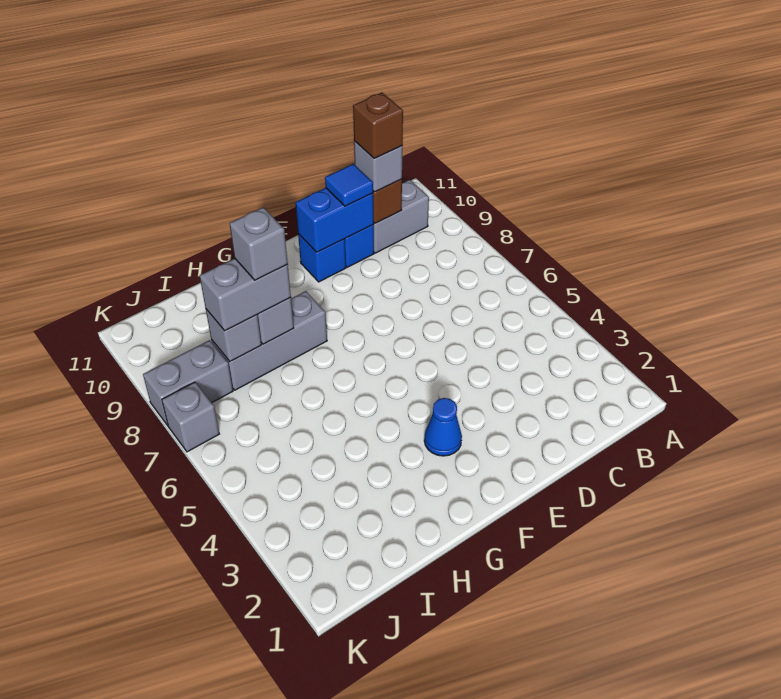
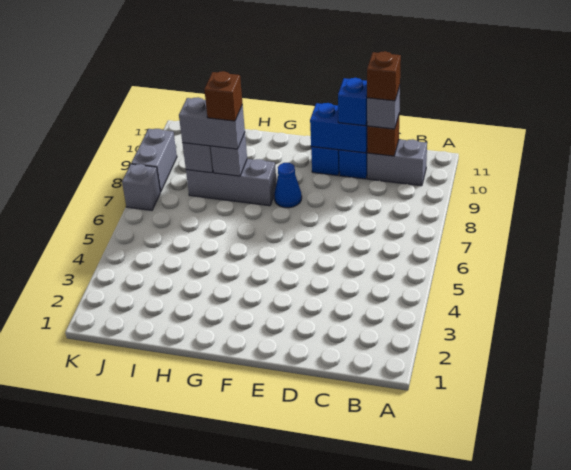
blue tile D10 level 3 -> blue brick D10 level 3
blue cone F3 level 1 -> blue cone F8 level 1
grey brick H8 level 4 -> brown brick H8 level 4
grey brick J8:K8 level 1 -> grey brick K8:K9 level 1

